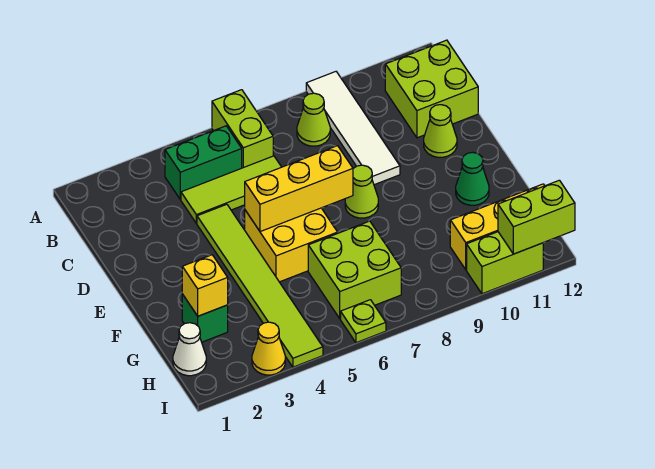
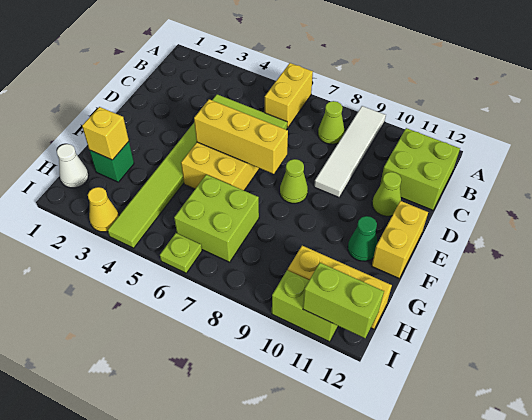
lime brick A6:B6 level 1 -> yellow brick A6:B6 level 1
green brick B4:B5 level 1 -> none
none -> yellow brick E12:F12 level 1

